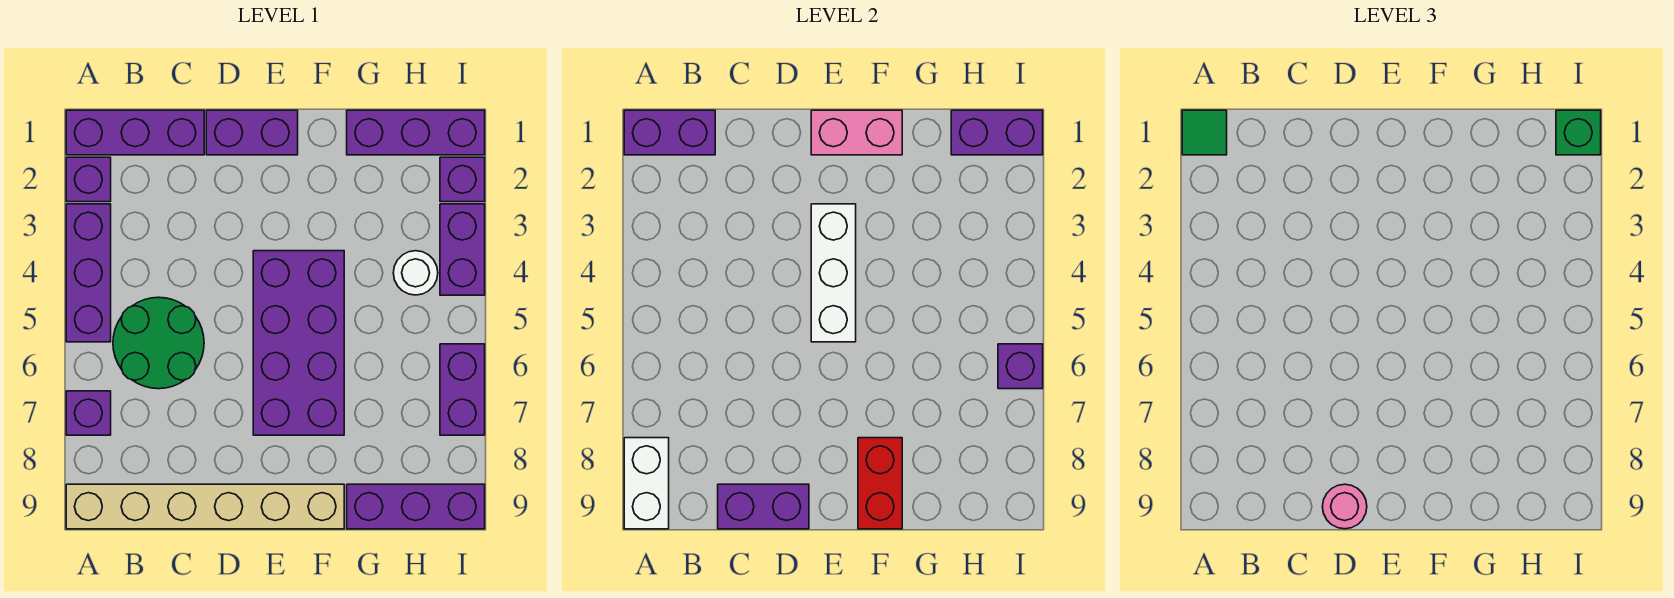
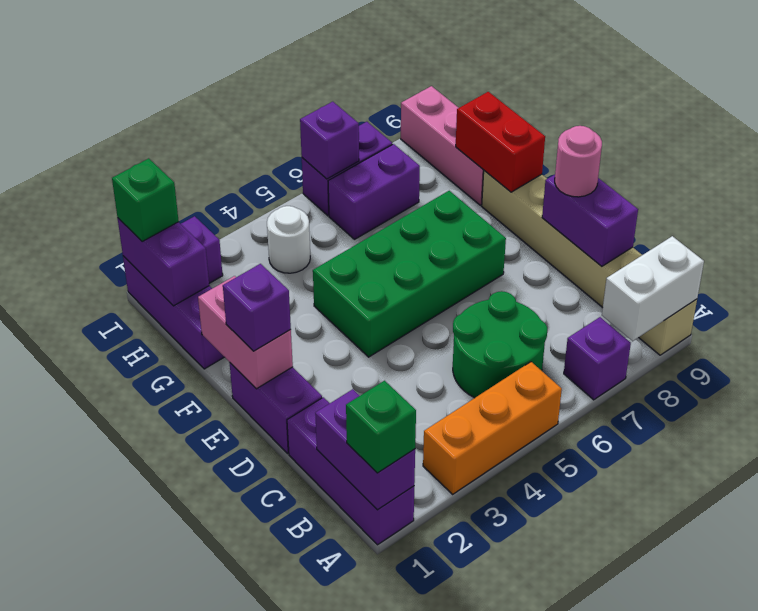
green tile A1 level 3 -> green brick A1 level 3
purple brick A2 level 1 -> purple brick E1 level 3
purple brick A3:A5 level 1 -> orange brick A3:A5 level 1
white brick E3:E5 level 2 -> none
purple brick E4:F7 level 1 -> green brick E4:F7 level 1
red brick F8:F9 level 2 -> red brick F9:G9 level 2
purple brick G9:I9 level 1 -> pink brick G9:I9 level 1
purple brick I3:I4 level 1 -> purple brick H6:H7 level 1

